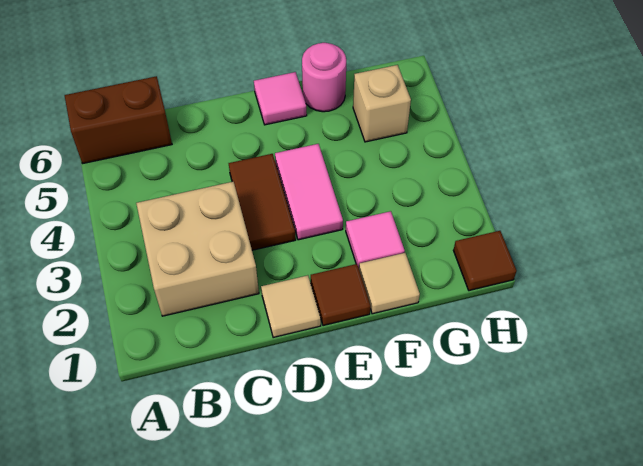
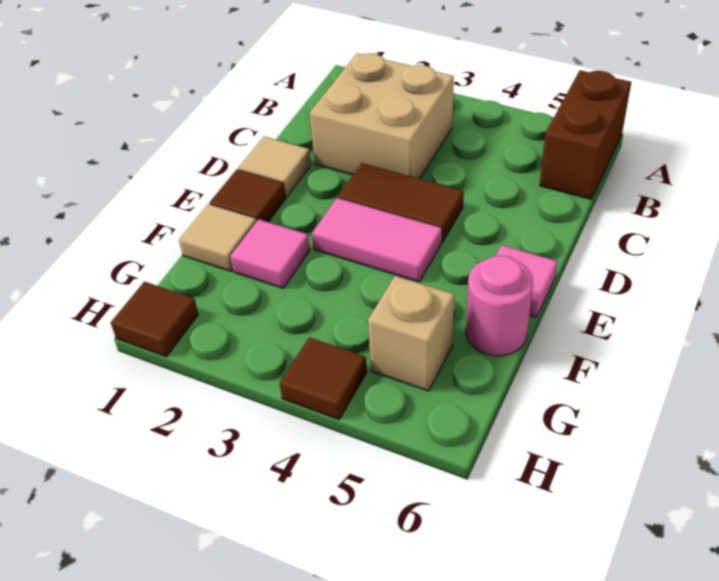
none -> brown tile H4 level 1

